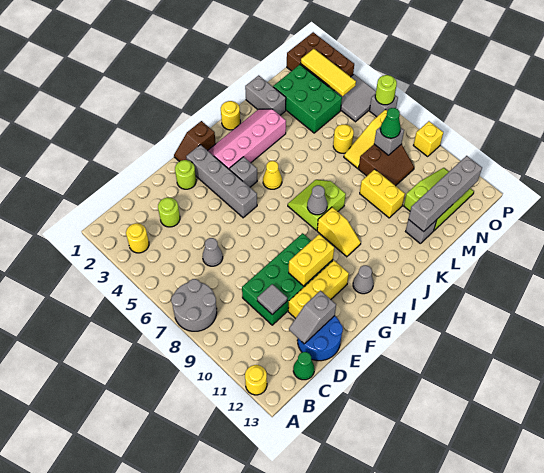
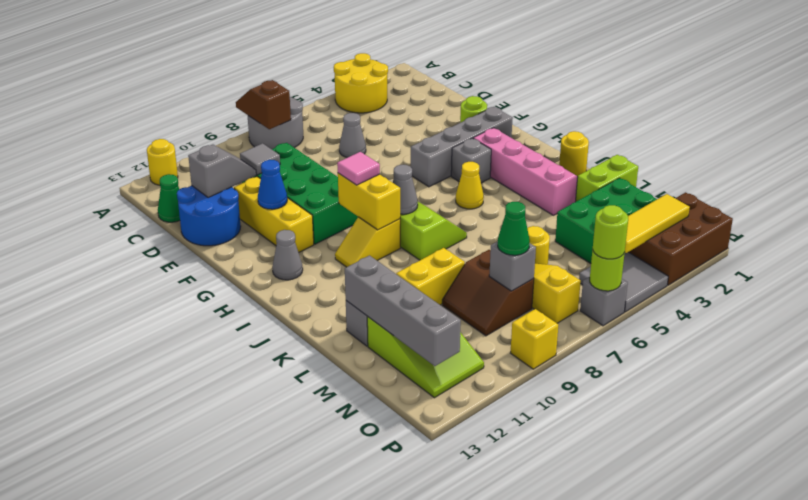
yellow round brick B3 level 1 -> yellow round brick A3:B4 level 1
lime round brick D3 level 1 -> lime round brick P6 level 3
grey slope D12:E12 level 2 top E -> grey slope D11:D12 level 2 top 12
yellow brick F10:G10 level 2 -> yellow brick H9:I9 level 2
none -> blue cone F11 level 2
brown slope G1:H1 level 1 top H -> brown slope A8:B8 level 2 top B
none -> pink tile H9 level 3
grey brick L1:L2 level 1 -> lime brick L1:L2 level 1

